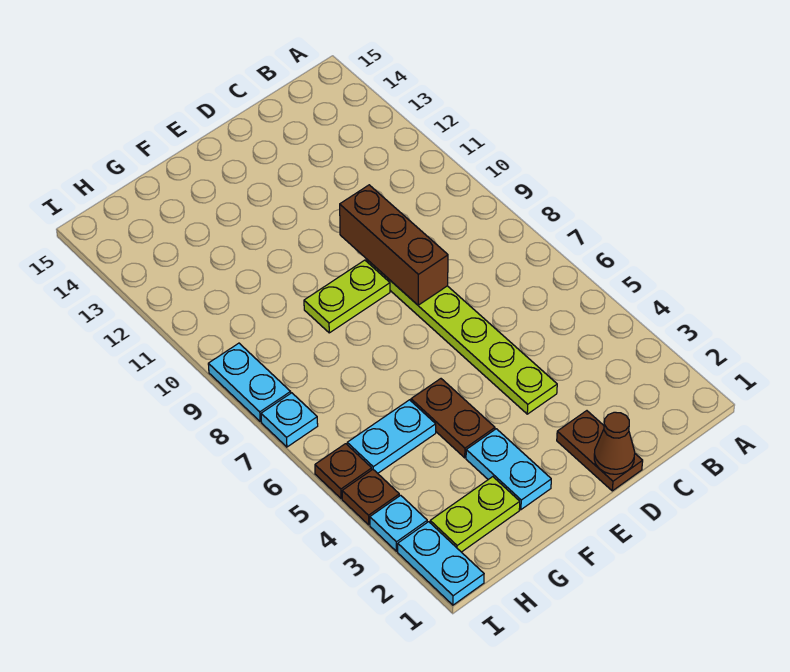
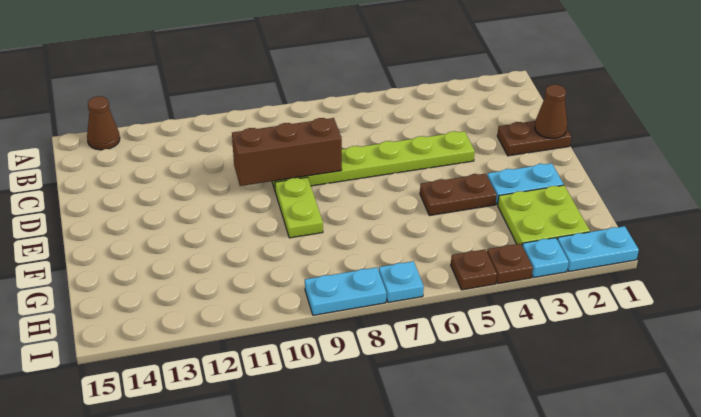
none -> brown cone A14 level 1
lime plate G2:H2 level 1 -> lime plate G2:H3 level 1
cyan plate G5:H5 level 1 -> none

